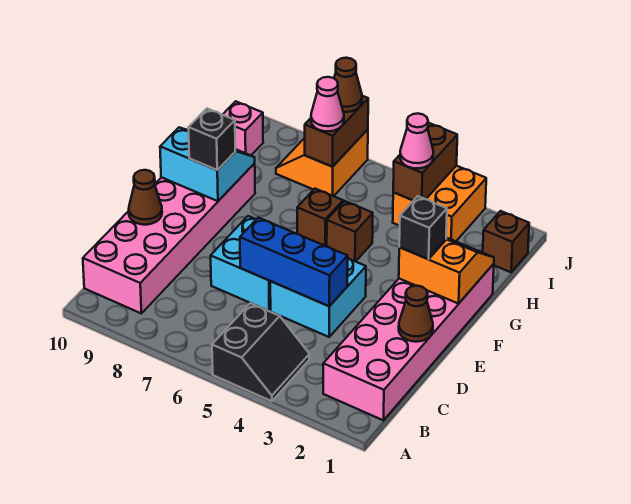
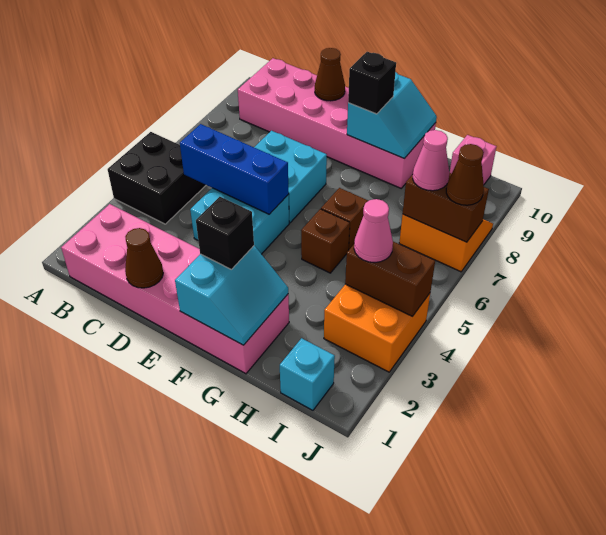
black slope A4:B5 level 1 top 5 -> black brick A4:B5 level 1
blue brick D4:D6 level 2 -> blue brick C5:E5 level 2
orange slope F1:G2 level 2 top F -> cyan slope F1:G2 level 2 top F
brown brick I1 level 1 -> cyan brick I1 level 1

